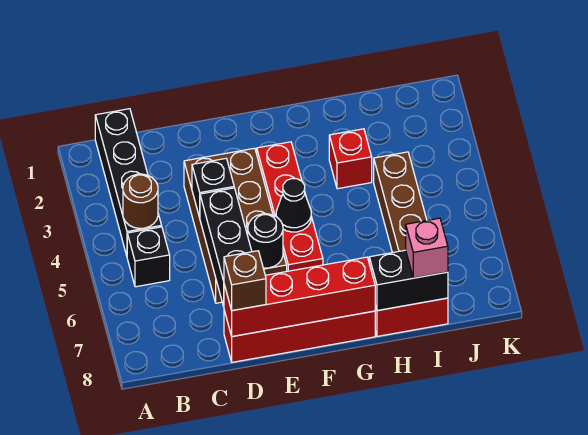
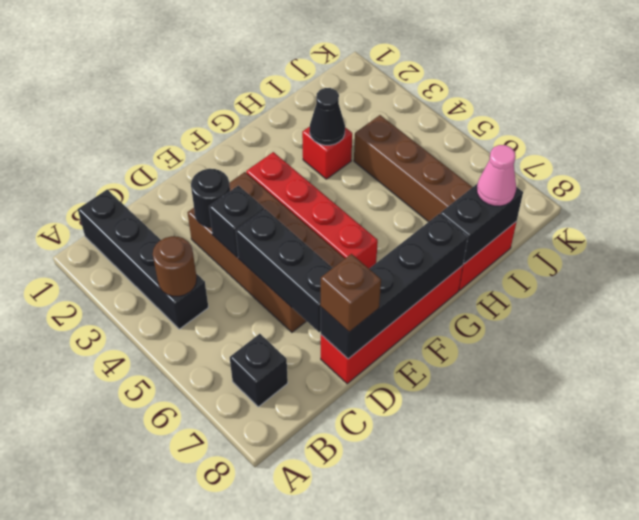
black brick B5 level 1 -> black brick B7 level 1
red brick D8:G8 level 2 -> black brick D8:G8 level 2
black round brick E6 level 2 -> black round brick D3 level 2
black cone F5 level 2 -> black cone H3 level 2
pink brick I8 level 3 -> pink cone I8 level 3

